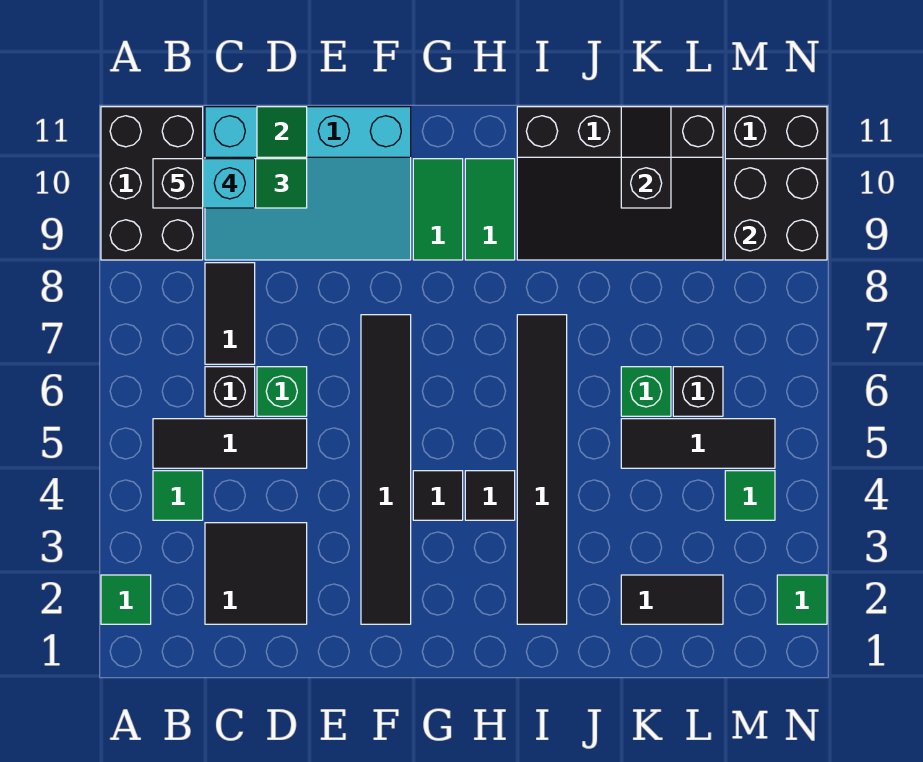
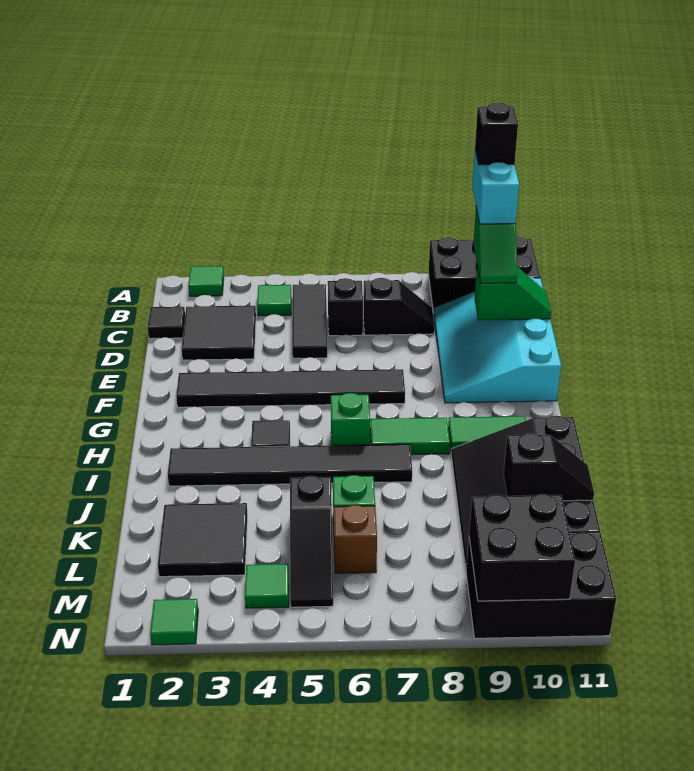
black tile C7:C8 level 1 -> black slope C7:C8 level 1 top 7
green brick D6 level 1 -> green brick H6 level 1
black tile G4 level 1 -> black tile C1 level 1
green tile G9:G10 level 1 -> green tile H7:H8 level 1
black tile K2:L2 level 1 -> black tile K2:L3 level 1
black tile K5:M5 level 1 -> black slope K5:M5 level 1 top K
black brick L6 level 1 -> brown brick L6 level 1

